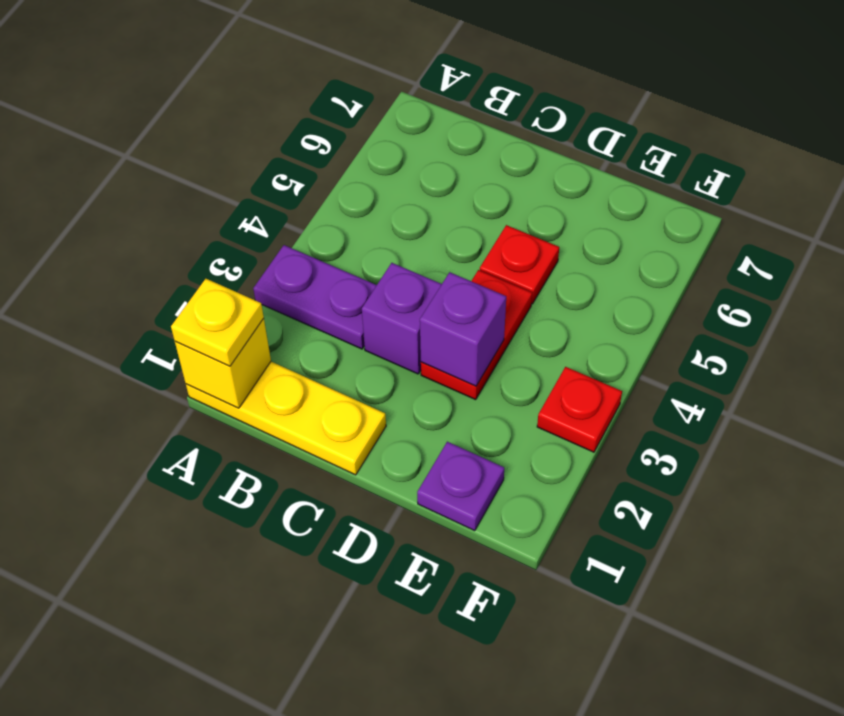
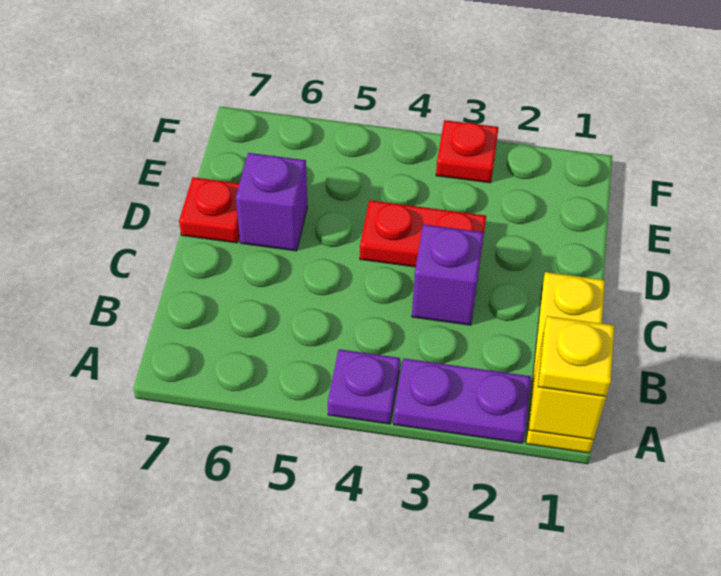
purple plate A3:B3 level 1 -> purple plate A2:A3 level 1
purple brick D3 level 2 -> purple brick D6 level 1
red plate D5 level 1 -> red plate D7 level 1
purple plate E1 level 1 -> purple plate A4 level 1

